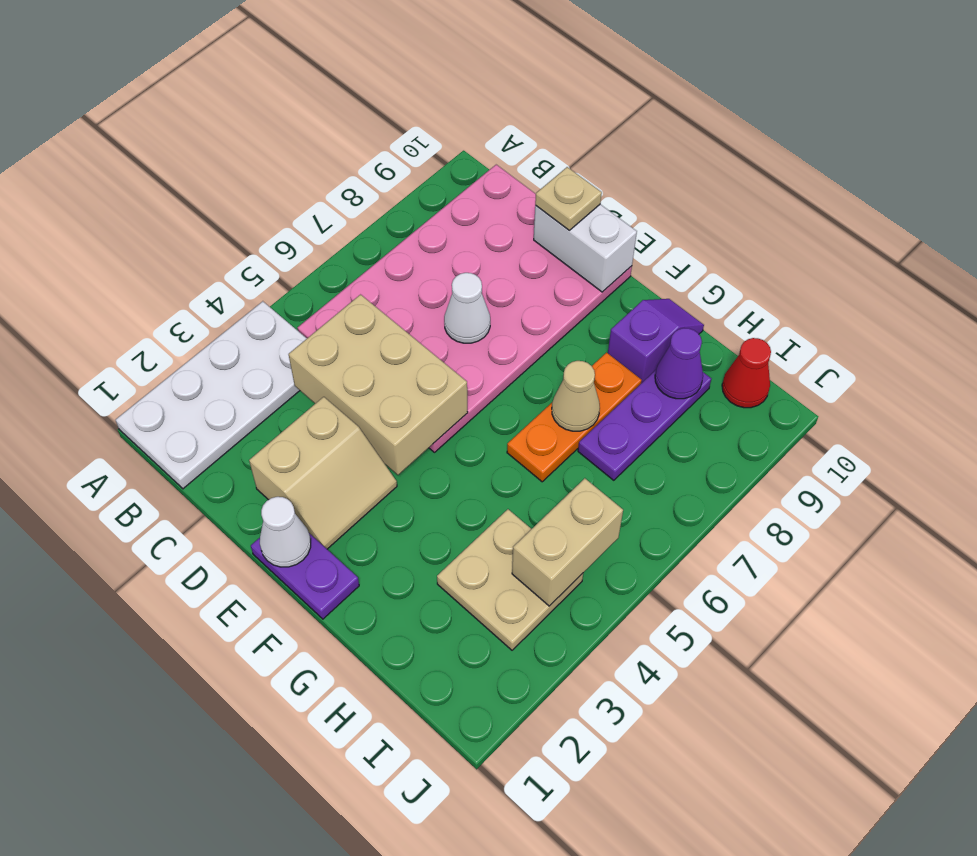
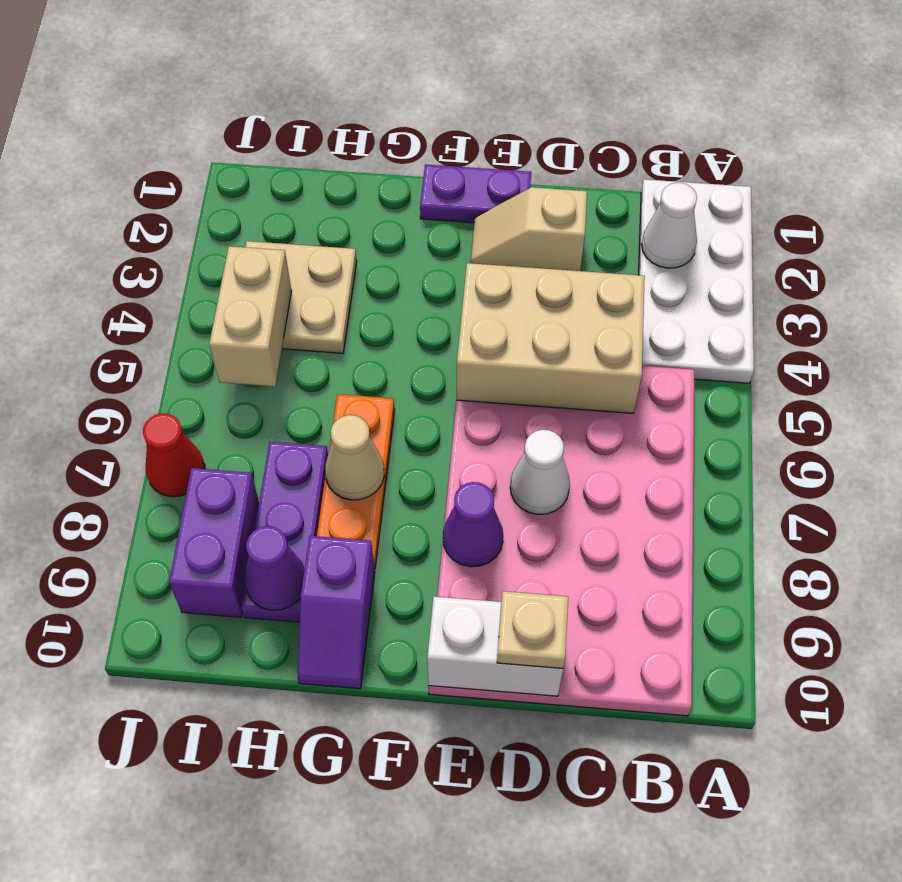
tan slope D2:E3 level 1 top D -> tan slope D2:E2 level 1 top D
white cone E1 level 2 -> white cone B2 level 2
none -> purple cone E8 level 2
none -> purple brick I8:I9 level 1
red cone I10 level 1 -> red cone J7 level 1

